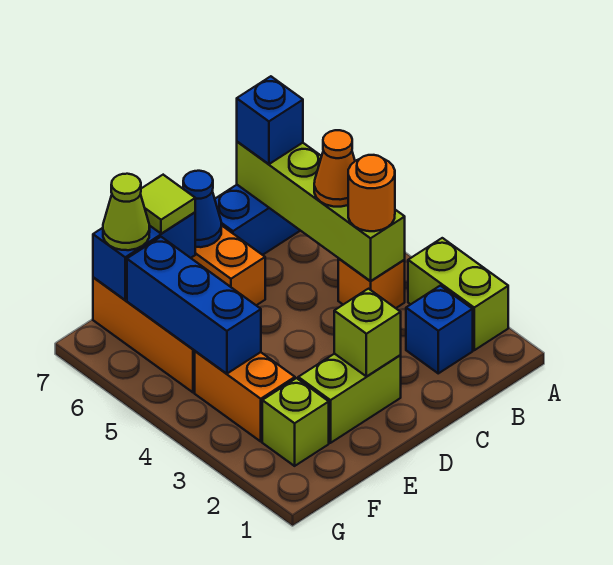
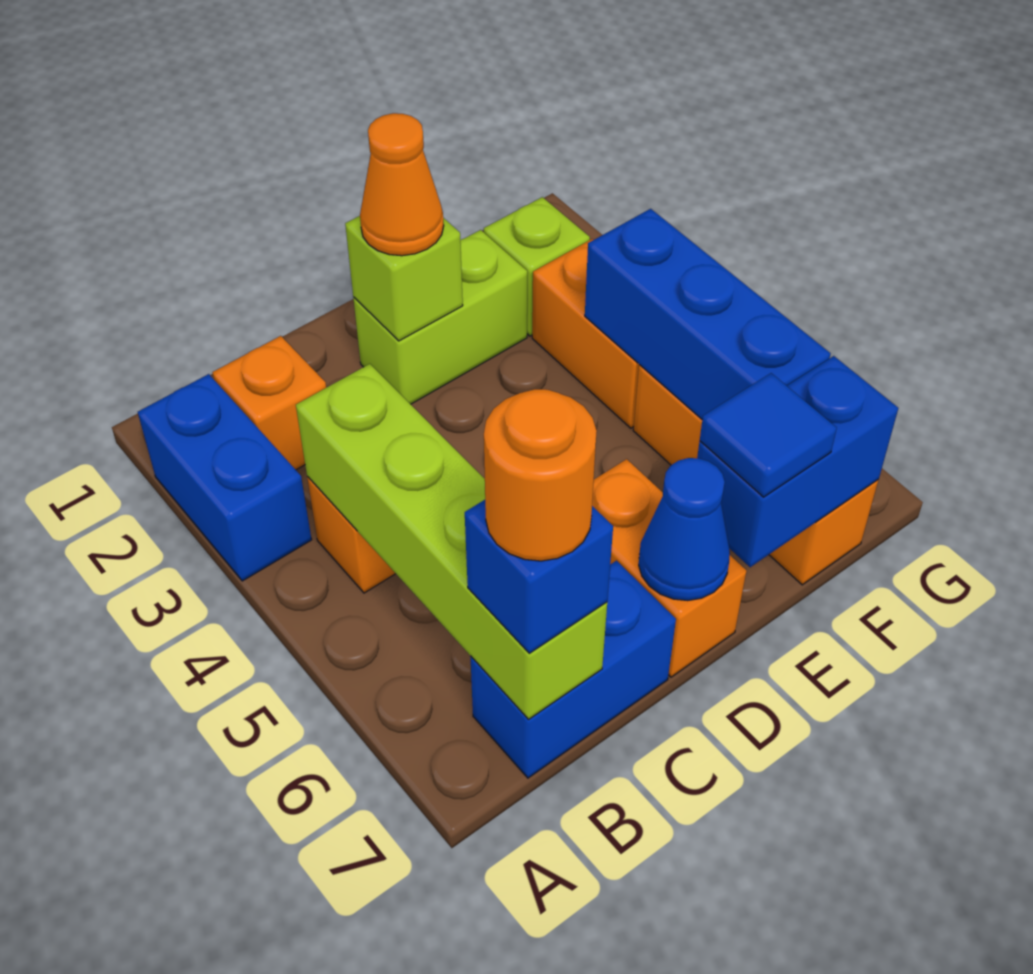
lime brick A2:A3 level 1 -> blue brick A2:A3 level 1
blue brick B2 level 1 -> orange brick B2 level 1
orange round brick B4 level 3 -> orange round brick B7 level 4
orange cone B5 level 3 -> orange cone D2 level 3
lime tile E7 level 3 -> blue tile E7 level 3
lime cone F7 level 3 -> none

